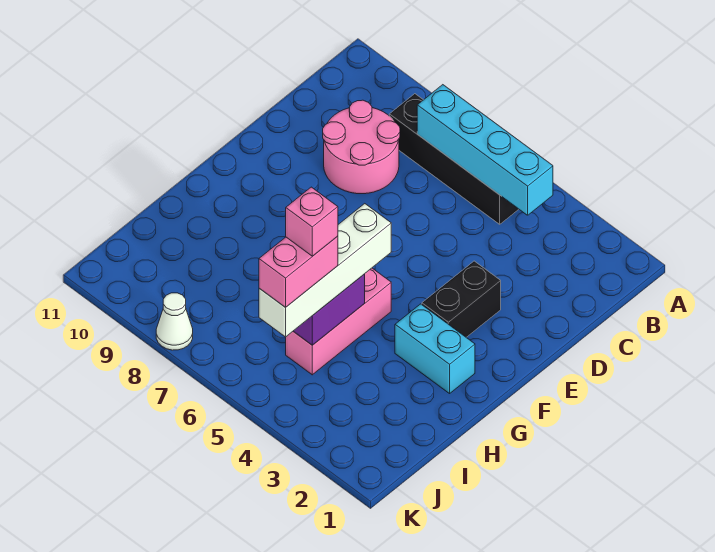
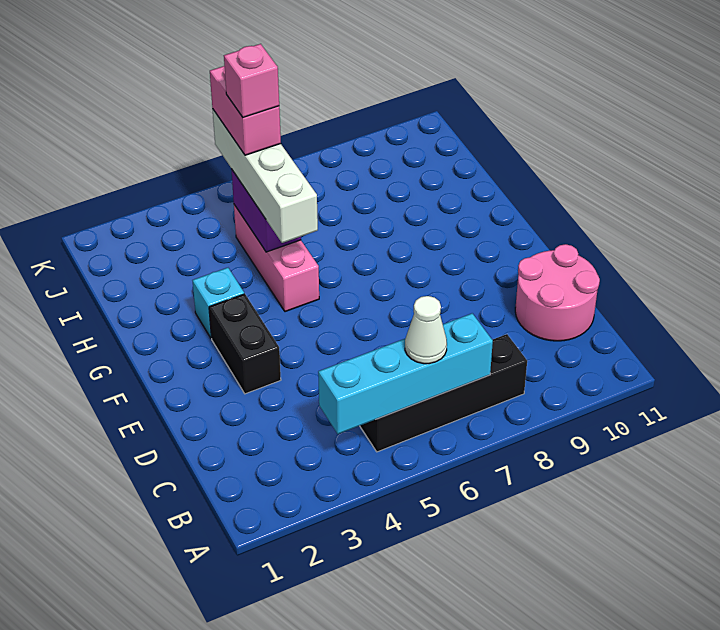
pink round brick C8:D9 level 1 -> pink round brick C10:D11 level 1
cyan brick G2:G3 level 1 -> cyan brick G3 level 1
white cone K8 level 1 -> white cone B6 level 3

